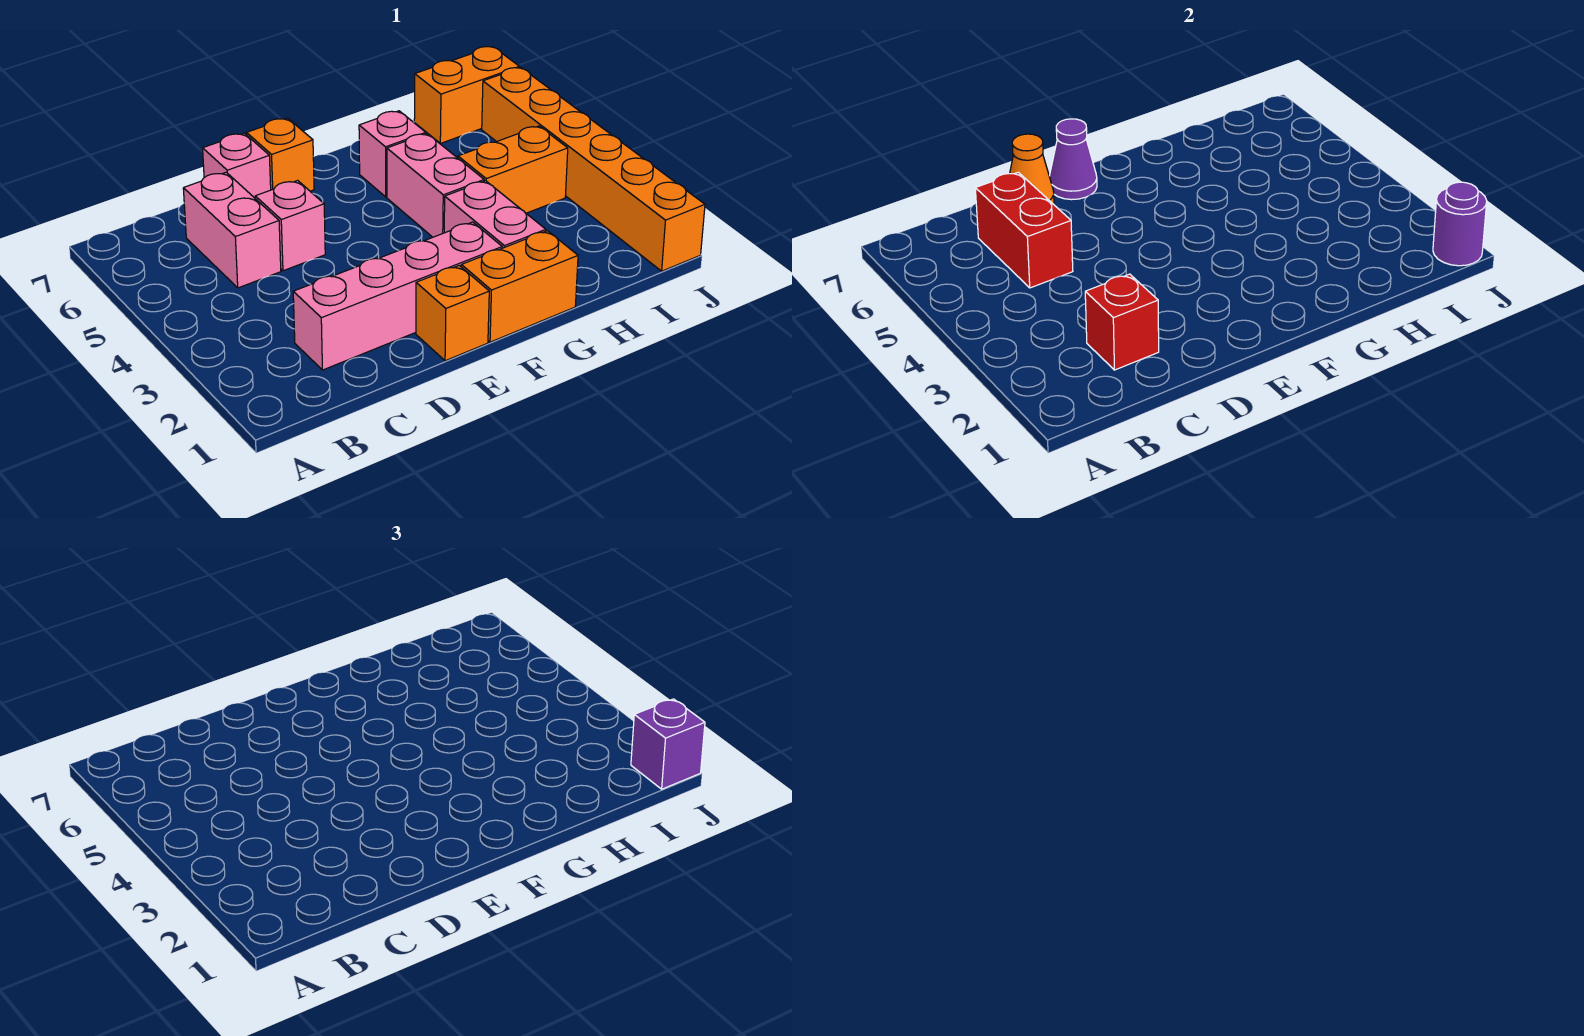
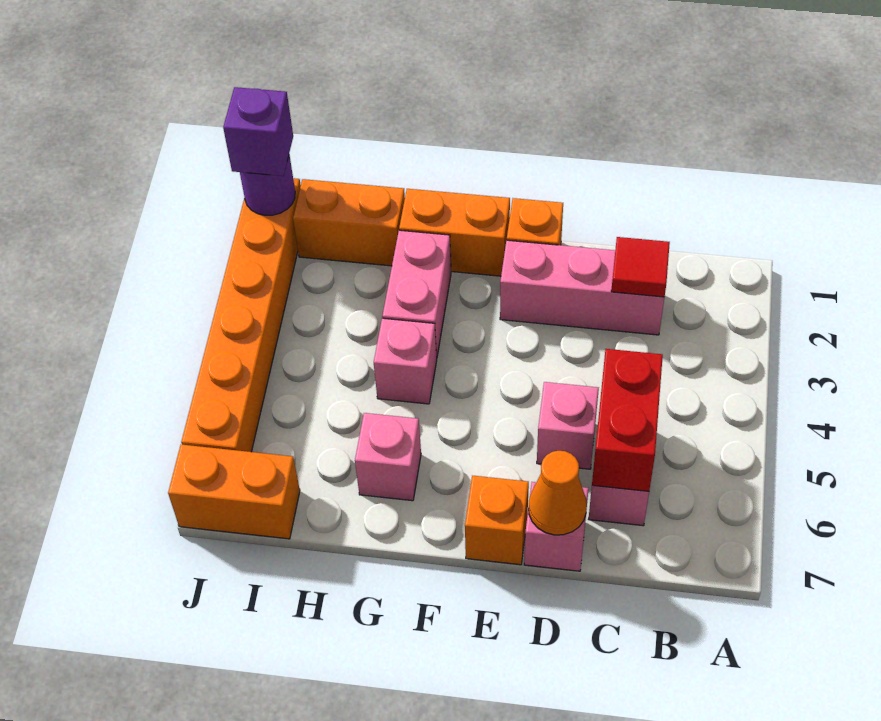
pink brick C2:F2 level 1 -> pink brick C2:E2 level 1
red brick C2 level 2 -> red tile C2 level 2
purple cone E7 level 2 -> none
pink brick G4:G5 level 1 -> pink brick G4 level 1
orange brick H4:I4 level 1 -> orange brick H1:I1 level 1

